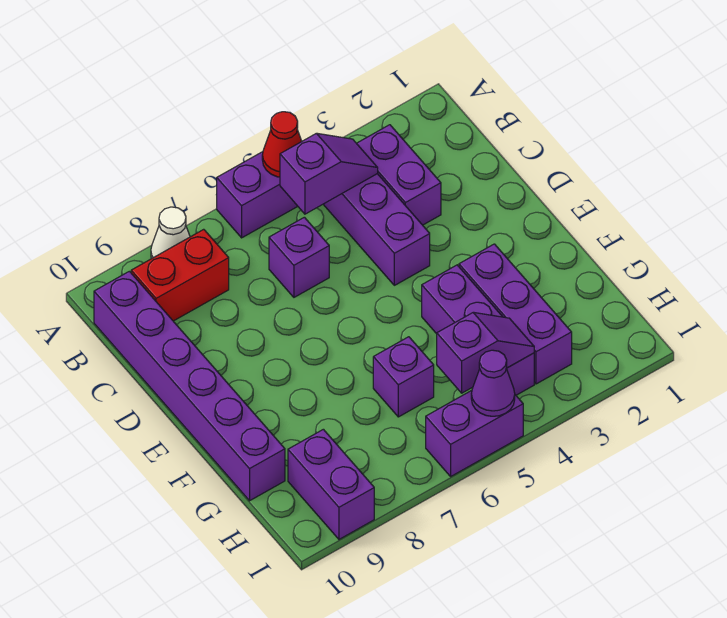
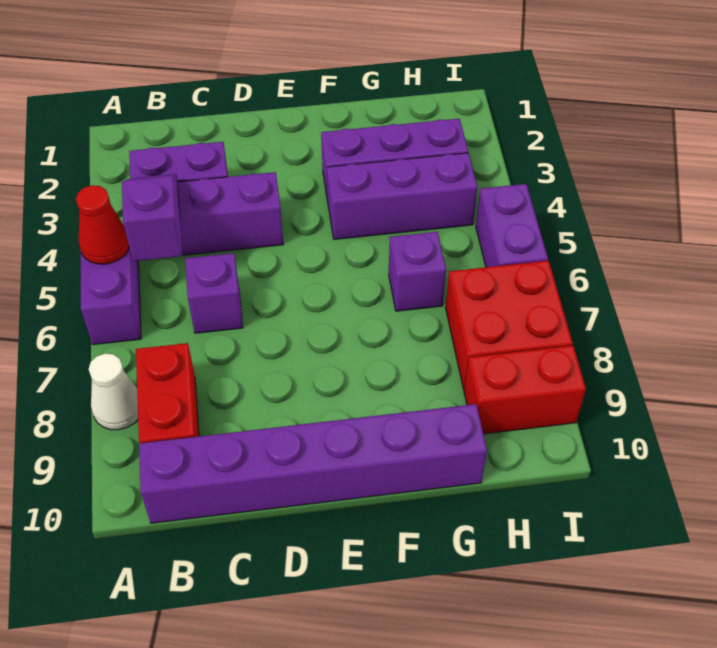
purple slope H4:H5 level 2 top 5 -> none
none -> red brick H7:I8 level 1
purple brick H9:I9 level 1 -> red brick H9:I9 level 1
purple cone I5 level 2 -> none

